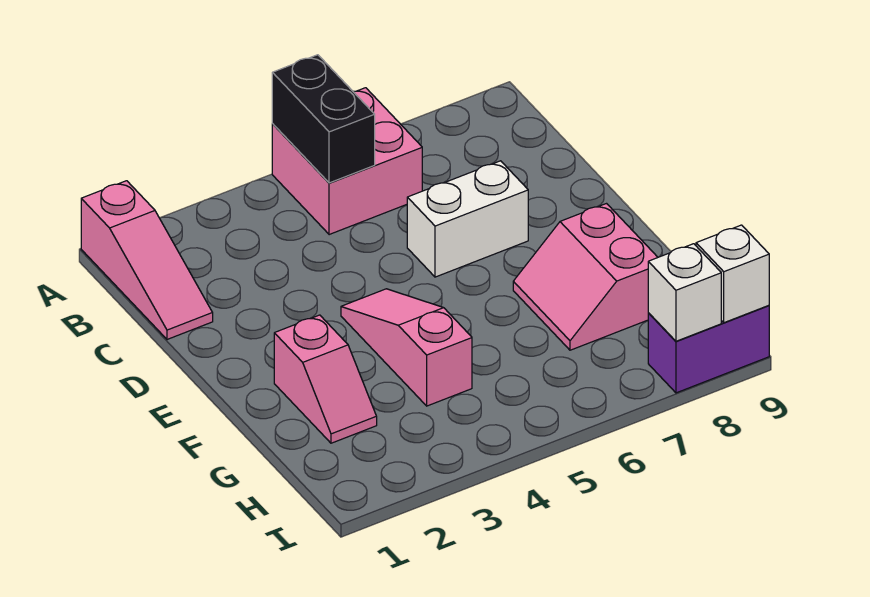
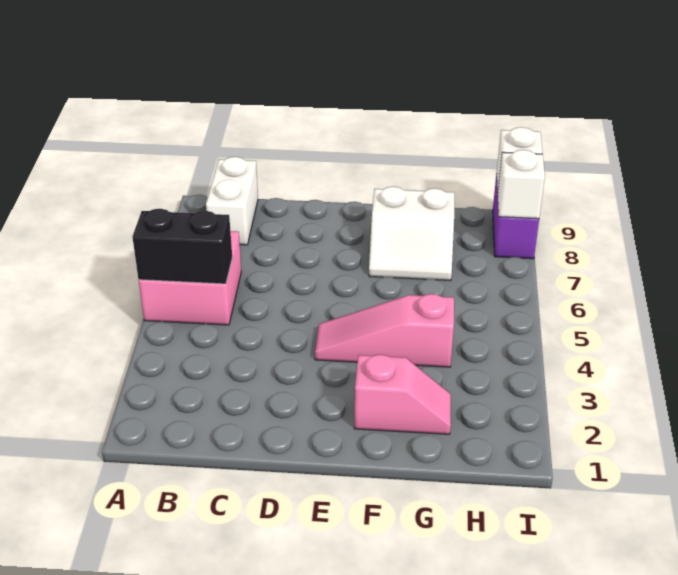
pink slope A1:C1 level 1 top A -> none
white brick D6:D7 level 1 -> white brick B8:B9 level 1
pink slope F7:G8 level 1 top 8 -> white slope F7:G8 level 1 top 8

